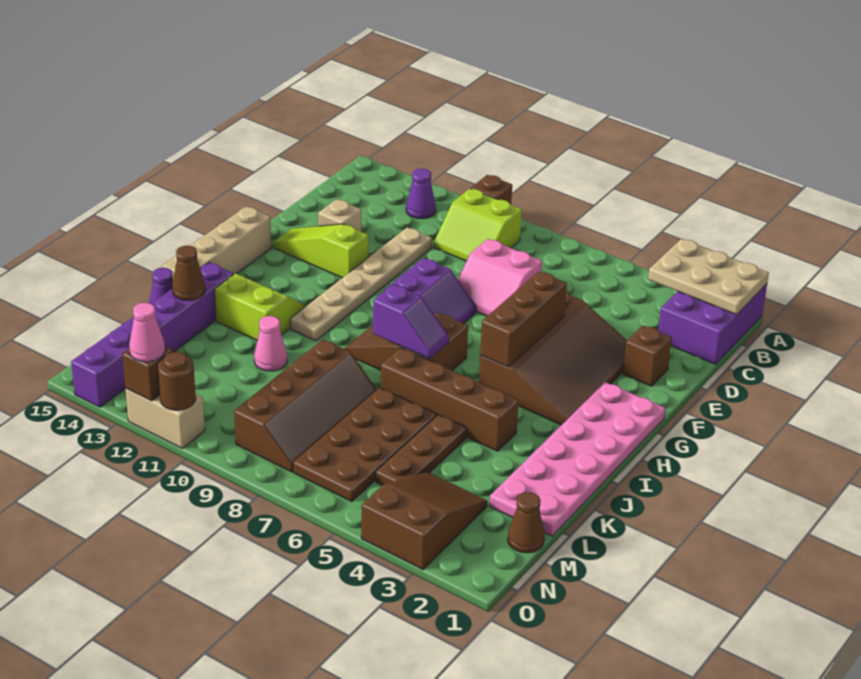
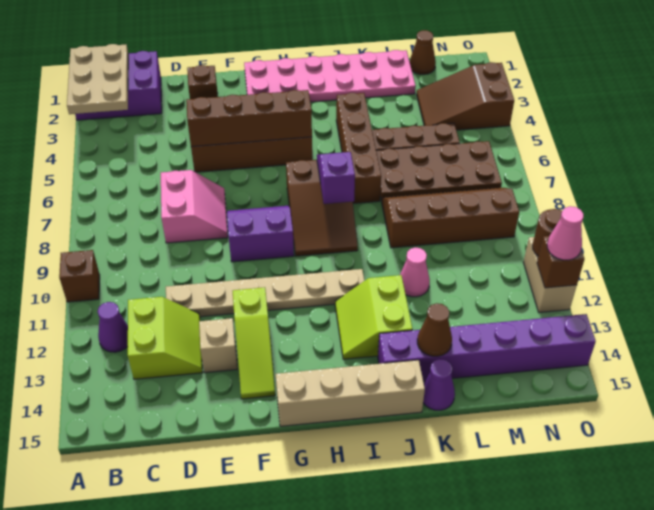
lime slope B9:C10 level 1 top B -> lime slope C12:D13 level 1 top C
brown brick F5:H5 level 2 -> brown brick E5:H5 level 2

